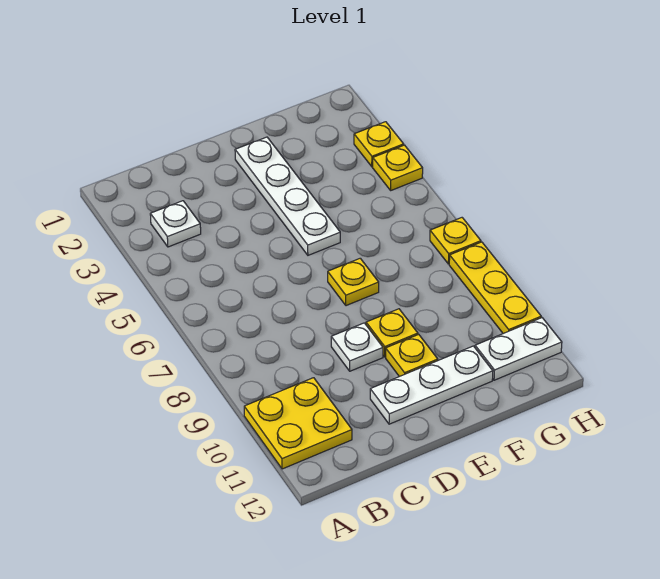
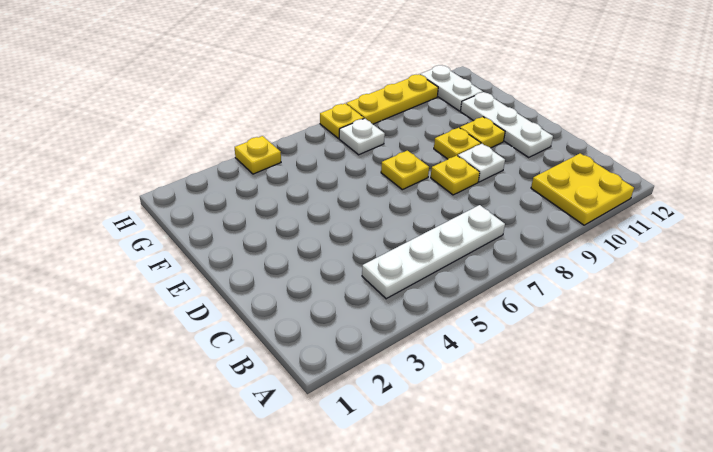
white plate B3 level 1 -> white plate G7 level 1
white plate E2:E5 level 1 -> white plate B4:B7 level 1
yellow plate H3 level 1 -> yellow plate D8 level 1

